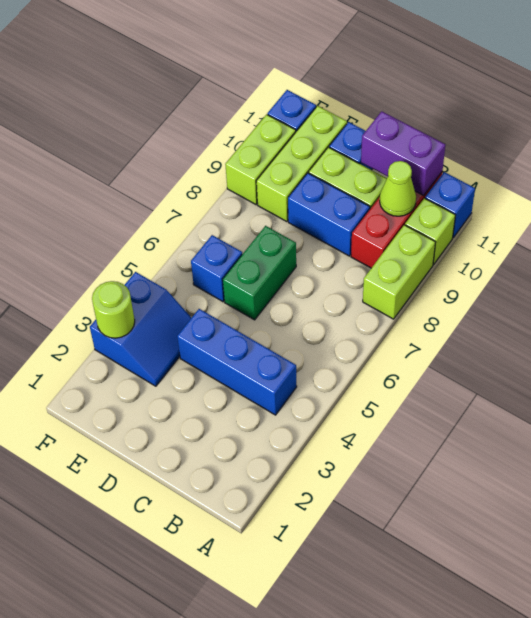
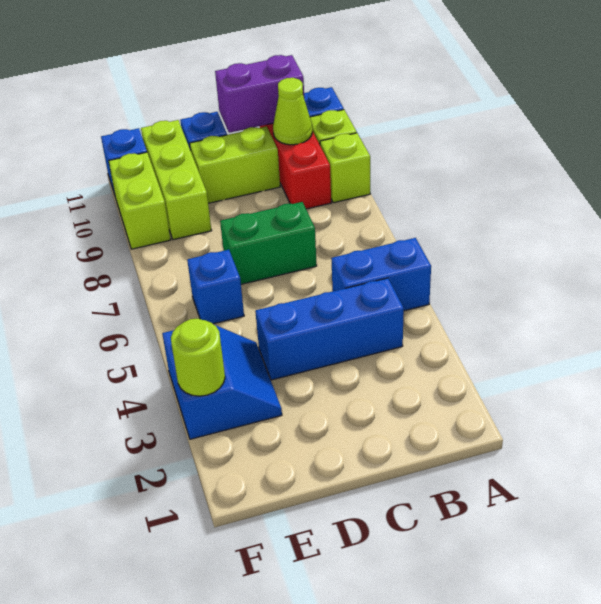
lime brick A8:A9 level 1 -> lime brick A9 level 1
blue brick C9:D9 level 1 -> blue brick A5:B5 level 1
green brick D6:D7 level 1 -> green brick C7:D7 level 1

